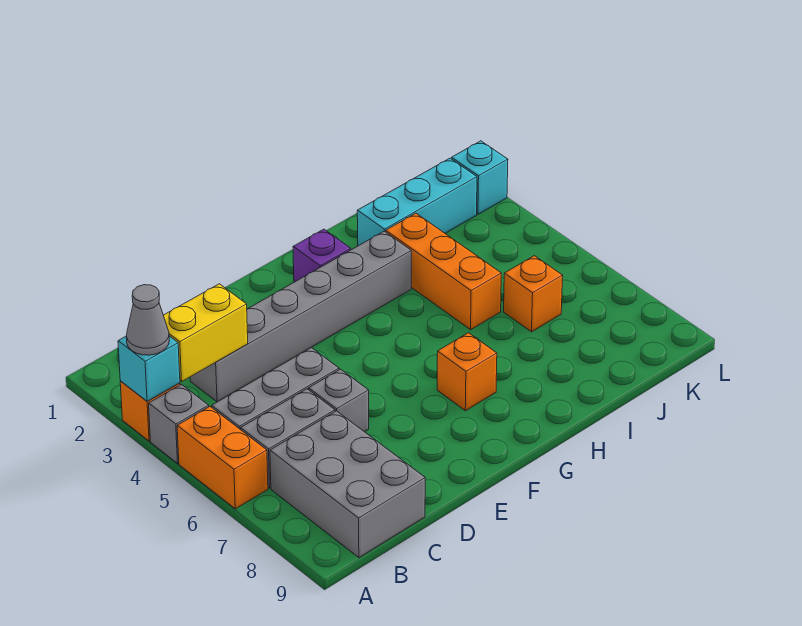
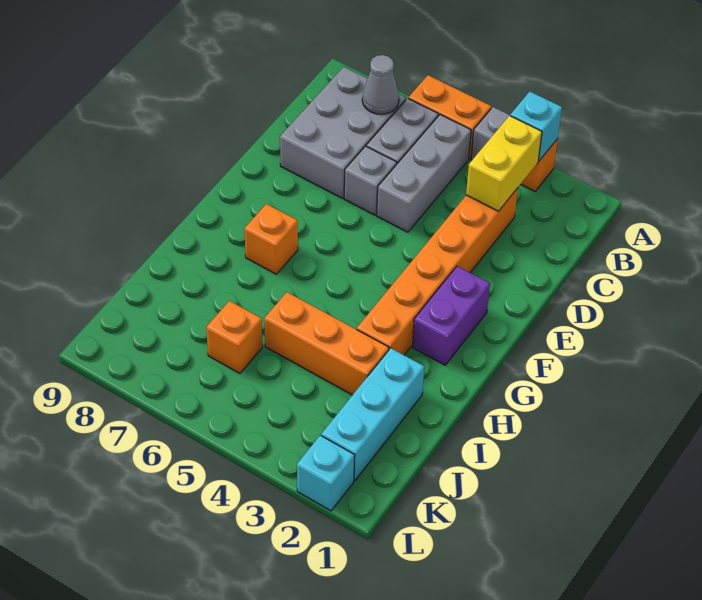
grey cone A3 level 3 -> grey cone B7 level 2
grey brick B7:C9 level 1 -> grey brick B7:D8 level 1
grey brick C3:H3 level 1 -> orange brick C3:H3 level 1
purple brick G2 level 1 -> purple brick F2:G2 level 1

